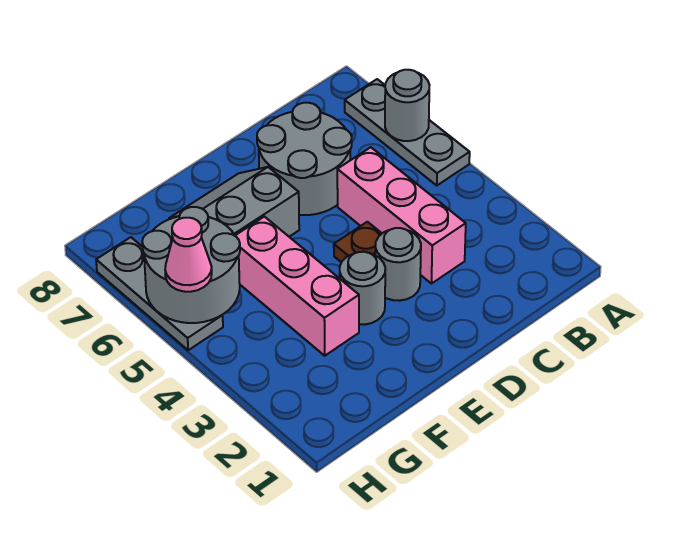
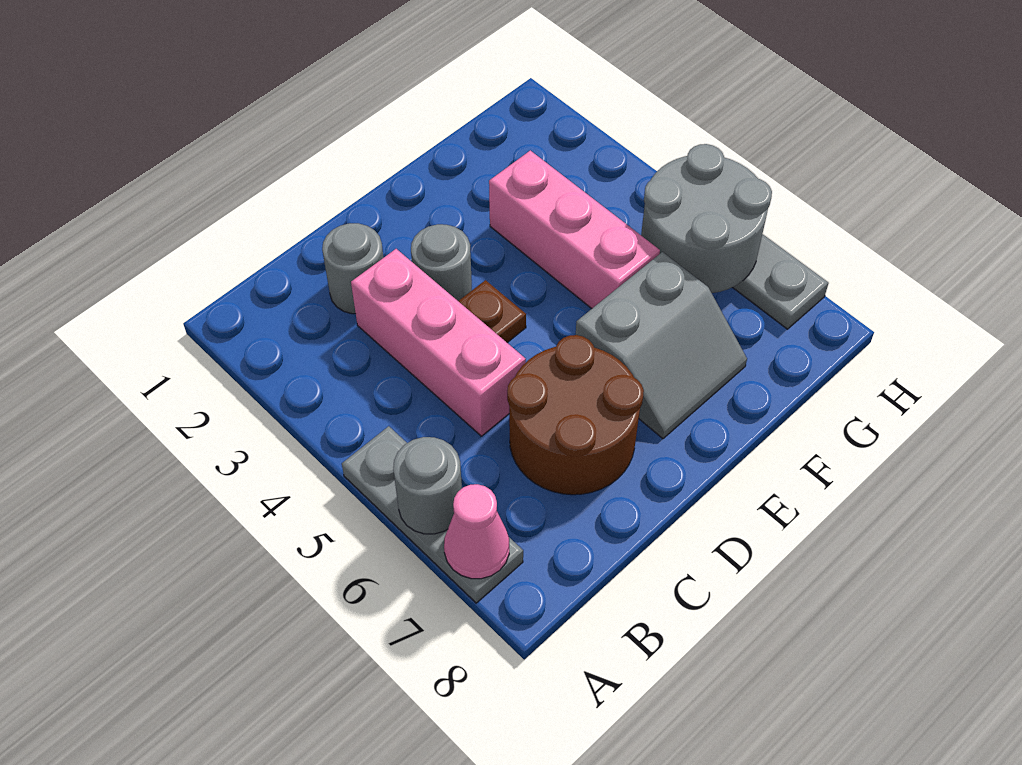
grey round brick C6:D7 level 1 -> brown round brick C6:D7 level 1
grey round brick E3 level 1 -> grey round brick C2 level 1
pink cone H5 level 3 -> pink cone A7 level 2

